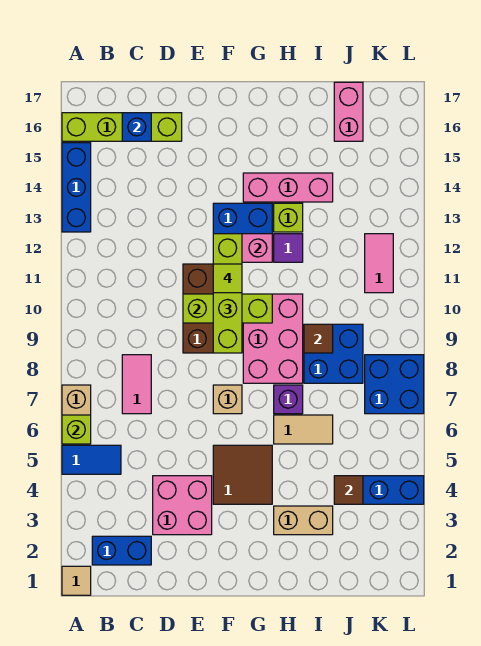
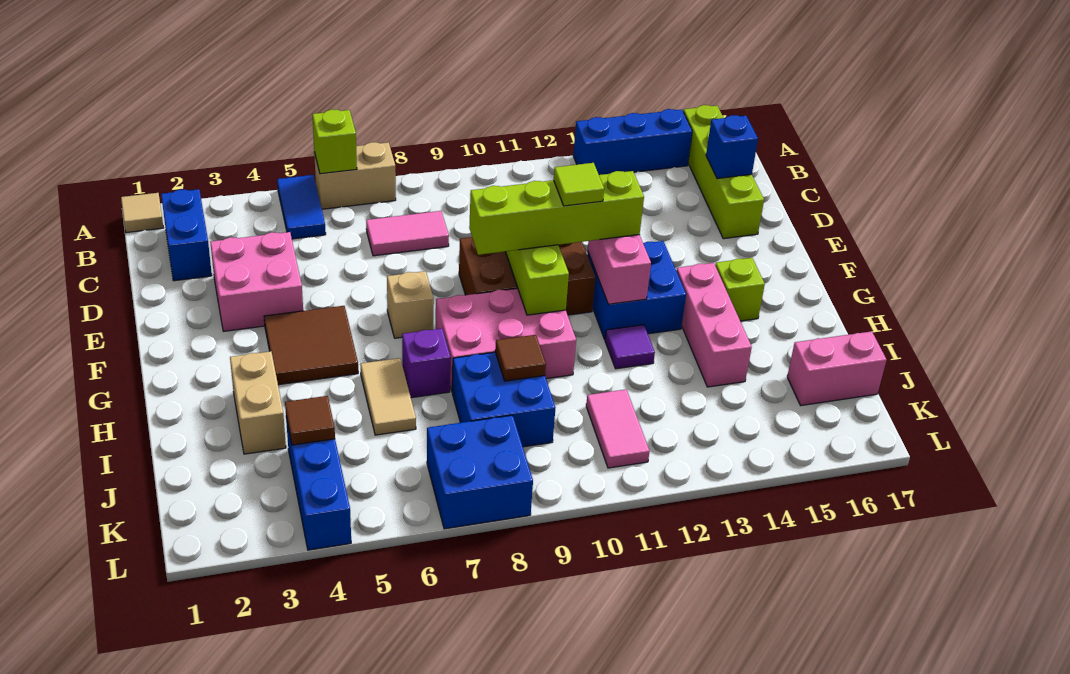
lime brick H13 level 1 -> lime brick G15 level 1
pink tile K11:K12 level 1 -> pink tile J11:K11 level 1

